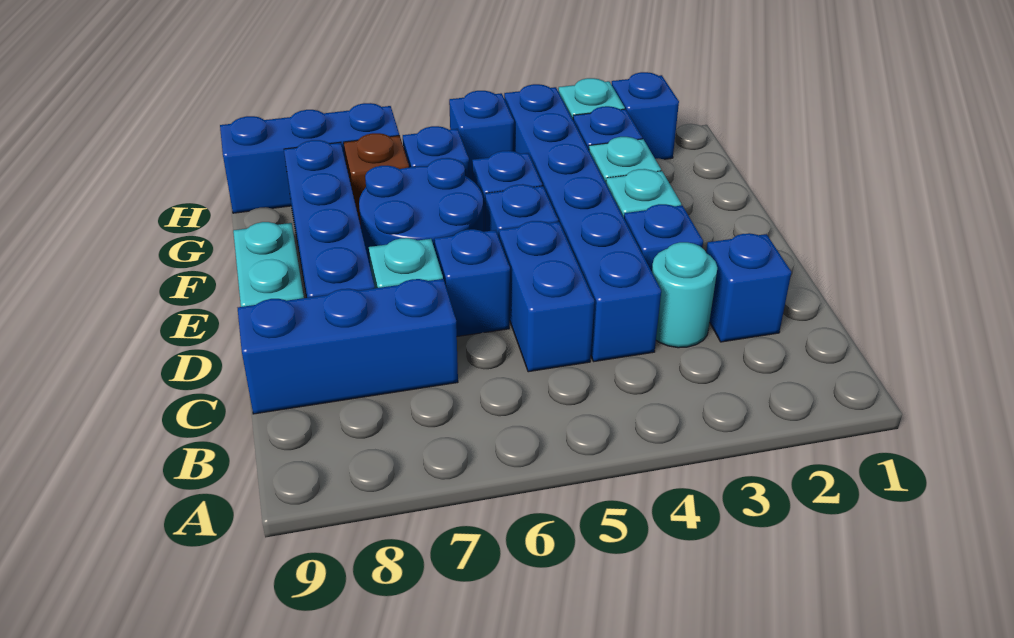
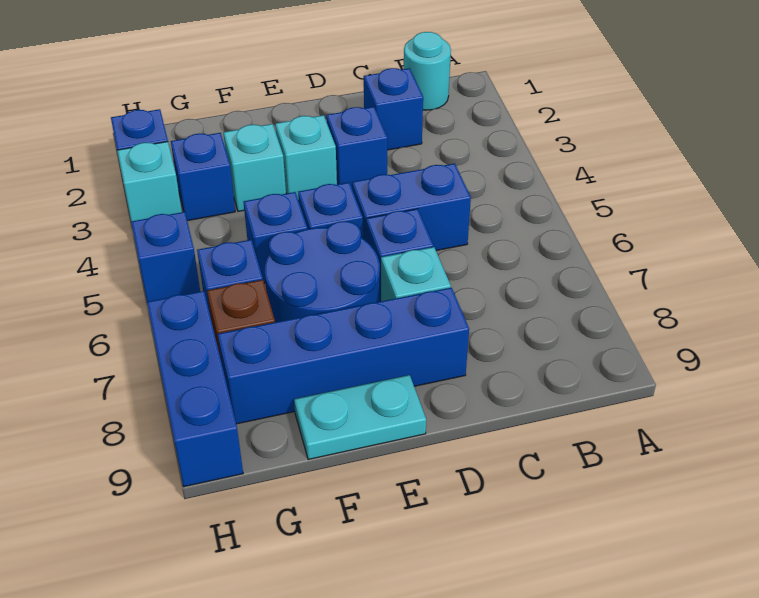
cyan round brick C3 level 1 -> cyan round brick B1 level 1
blue brick C4:H4 level 1 -> none
blue brick C7:C9 level 1 -> none

